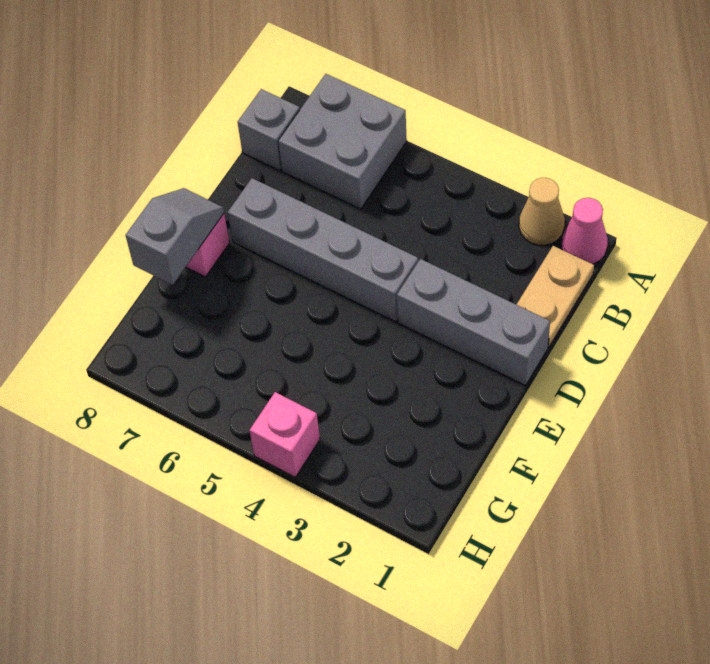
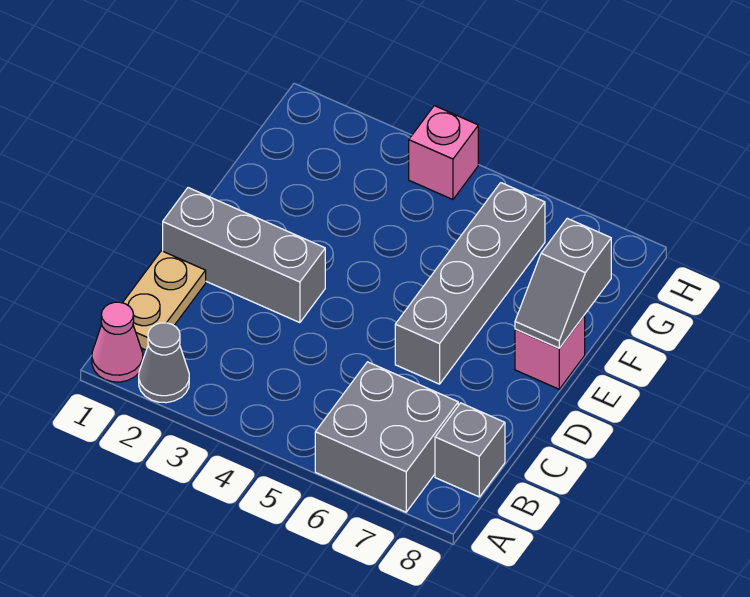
tan cone A2 level 1 -> grey cone A2 level 1
grey brick D4:D7 level 1 -> grey brick D6:G6 level 1

